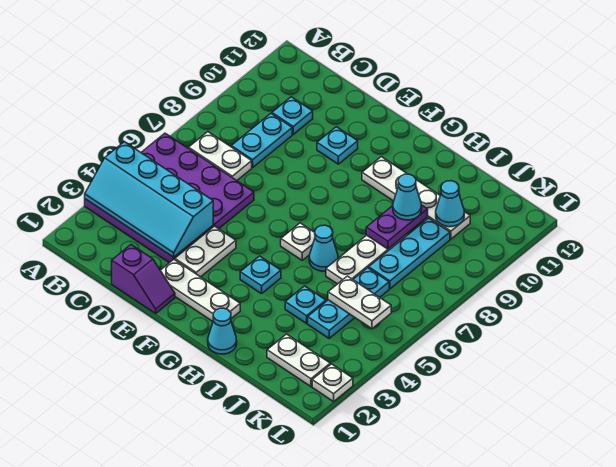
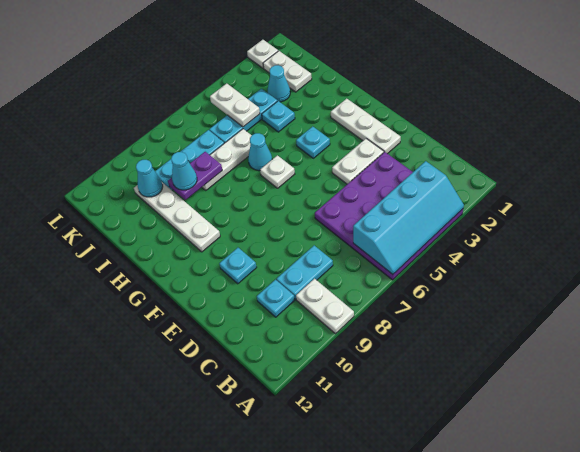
cyan slope A3:D4 level 2 top 4 -> cyan slope A3:B6 level 2 top B
white plate B7:C7 level 1 -> white plate A9:B9 level 1
purple slope D1:E1 level 1 top D -> none
cyan cone H1 level 1 -> cyan cone J3 level 1

